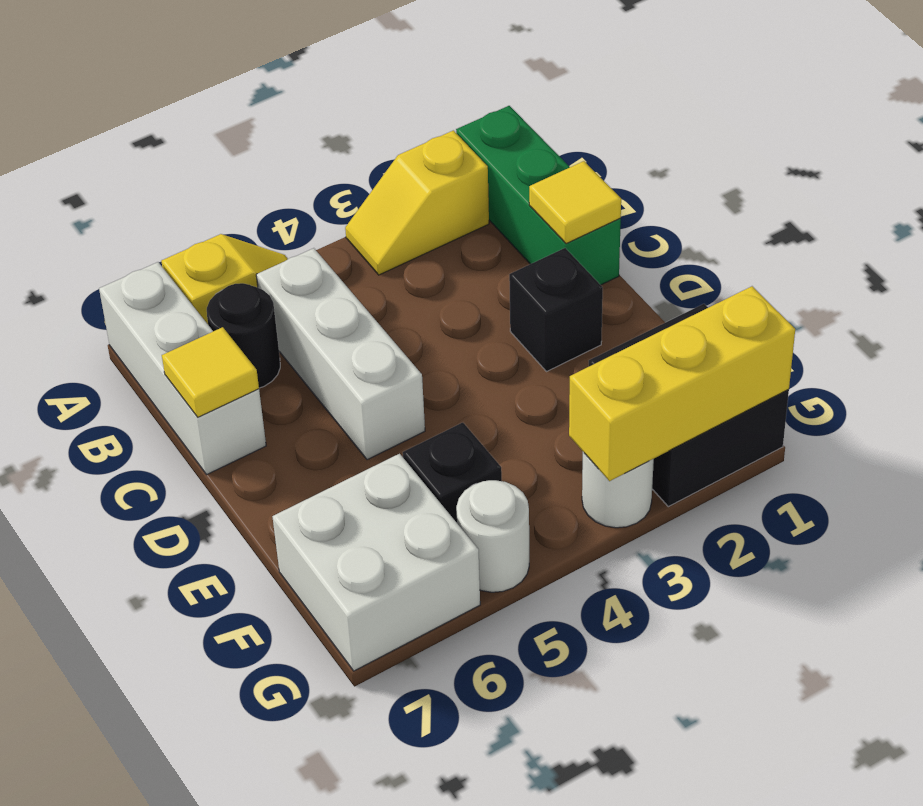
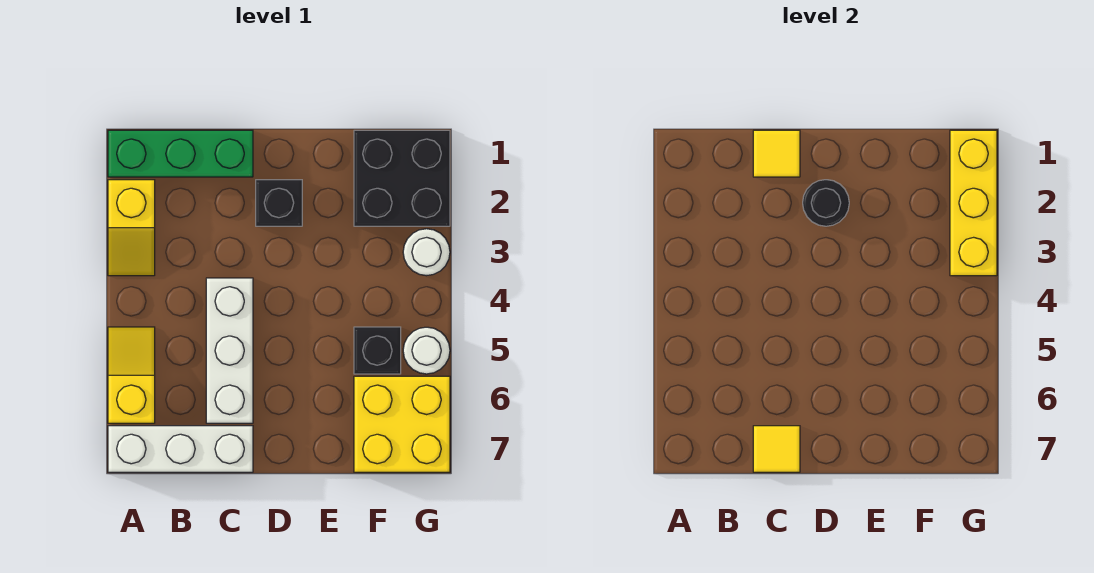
white brick B5:D5 level 1 -> white brick C4:C6 level 1
black round brick B6 level 1 -> black round brick D2 level 2
white brick F6:G7 level 1 -> yellow brick F6:G7 level 1

